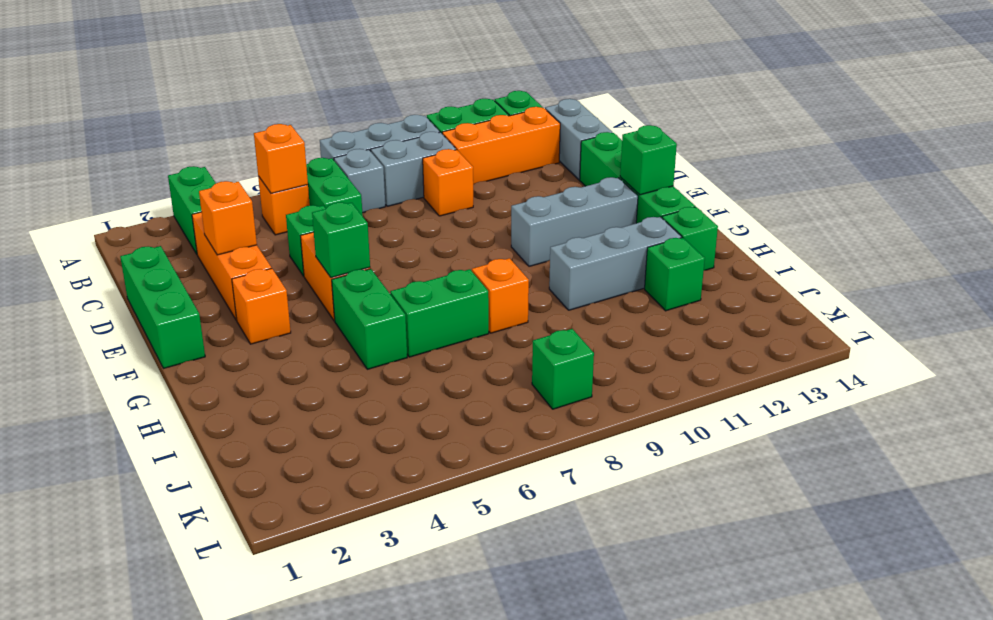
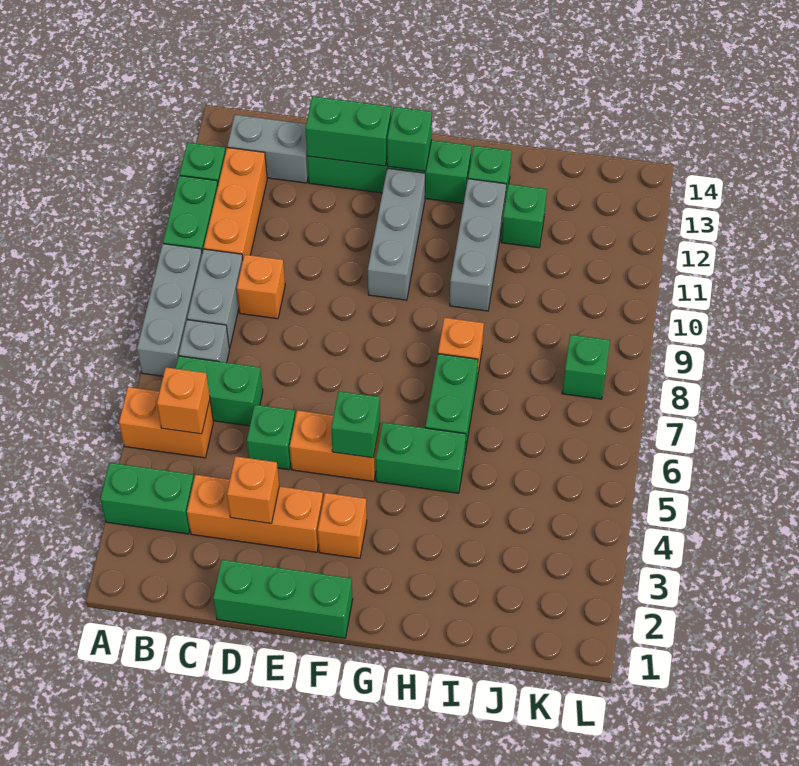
orange brick B5 level 1 -> orange brick A5:B5 level 1
none -> green brick D13:E13 level 2

